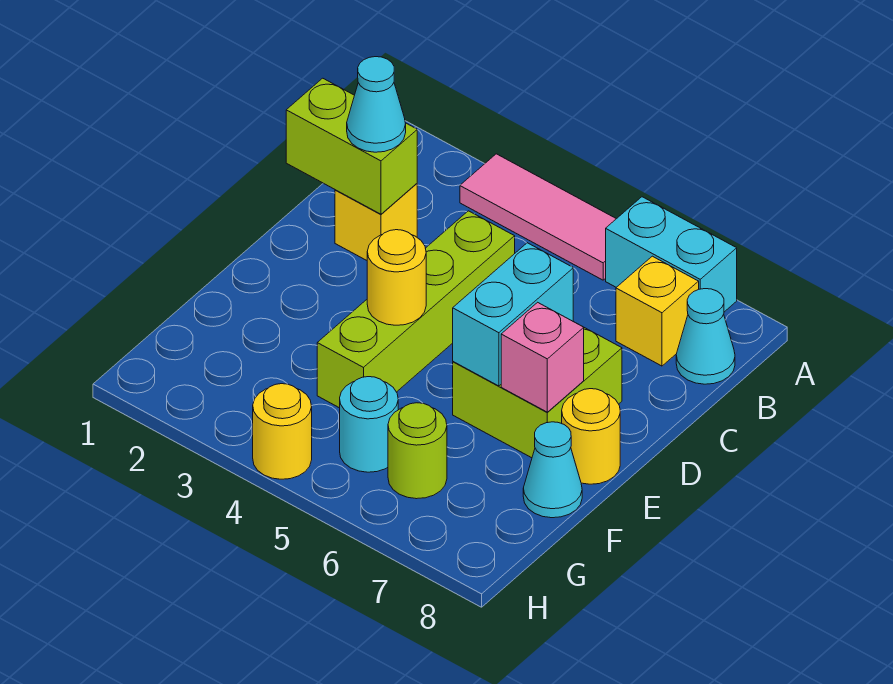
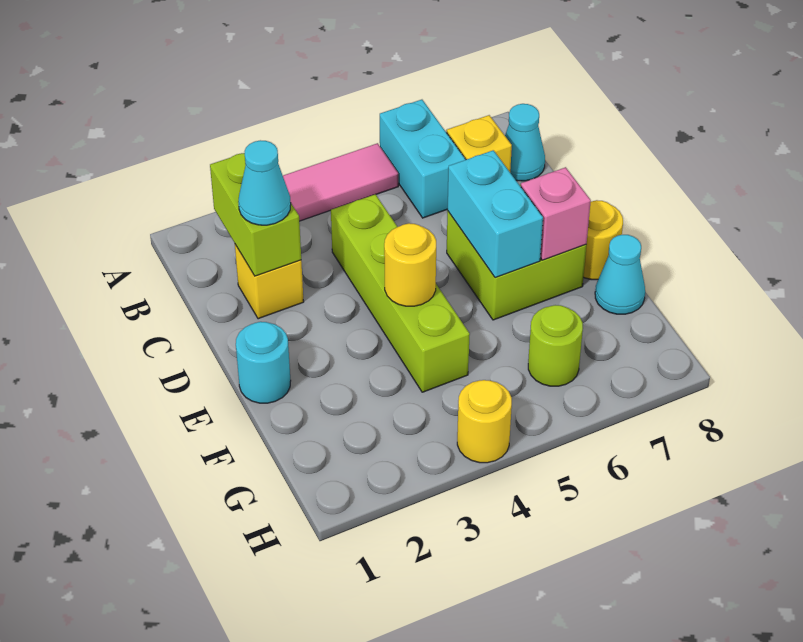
cyan brick A6:A7 level 1 -> cyan brick A6:B6 level 1
lime brick C1:C2 level 2 -> lime brick B2:C2 level 2
cyan round brick G5 level 1 -> cyan round brick E1 level 1

